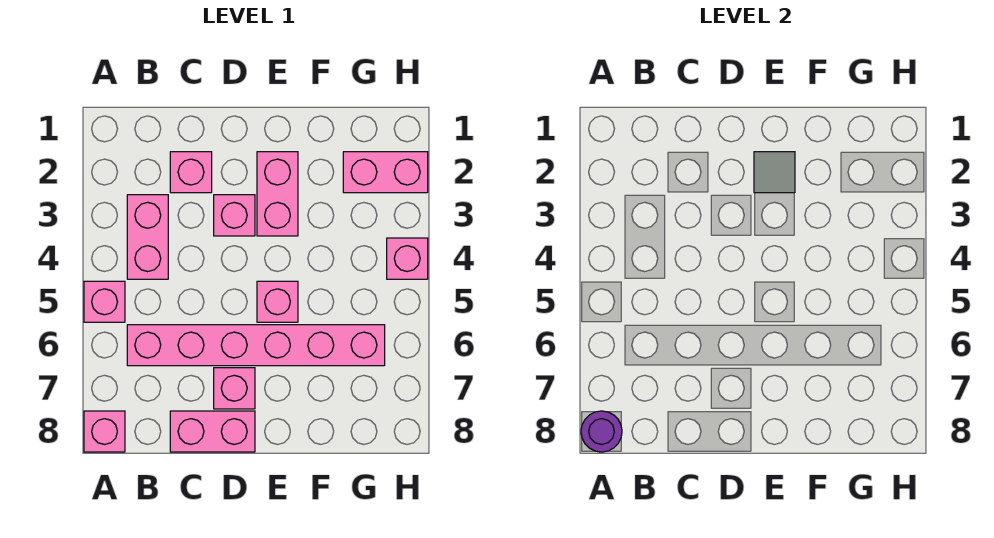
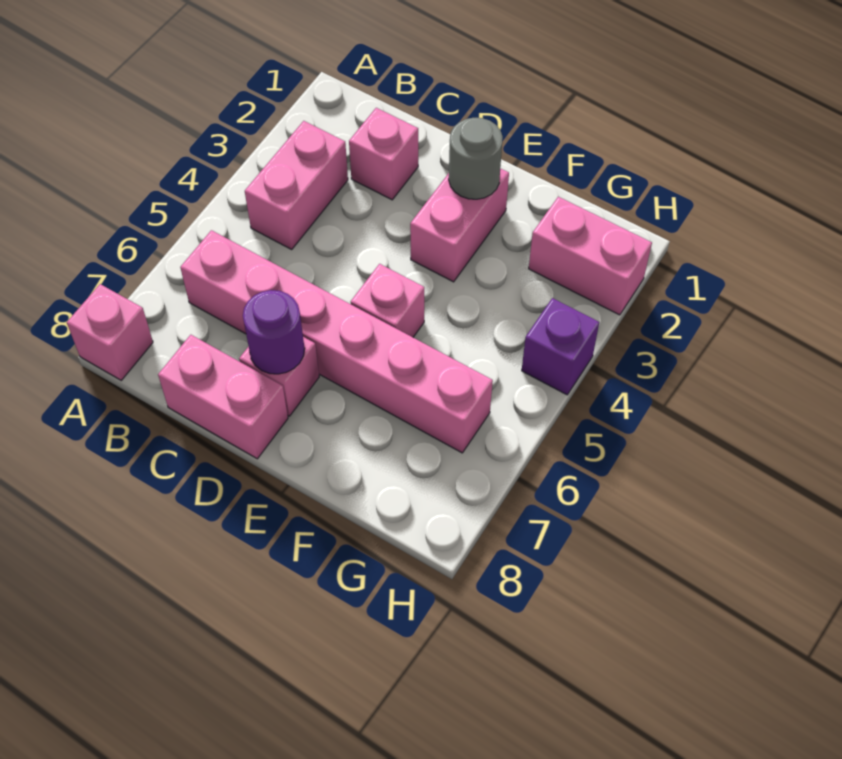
pink brick A5 level 1 -> none
purple round brick A8 level 2 -> purple round brick D7 level 2
pink brick D3 level 1 -> none
grey tile E2 level 2 -> grey round brick E2 level 2
pink brick H4 level 1 -> purple brick H4 level 1

